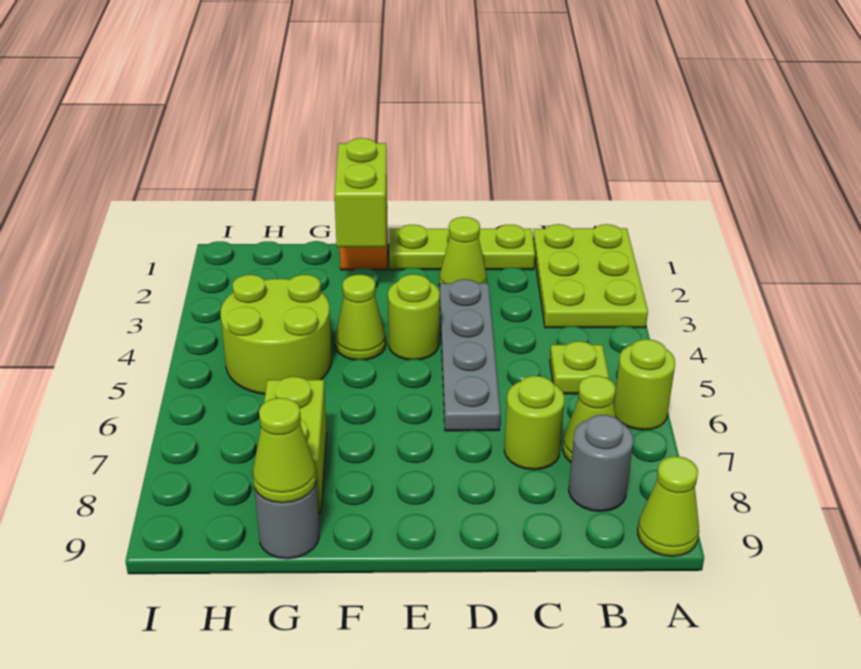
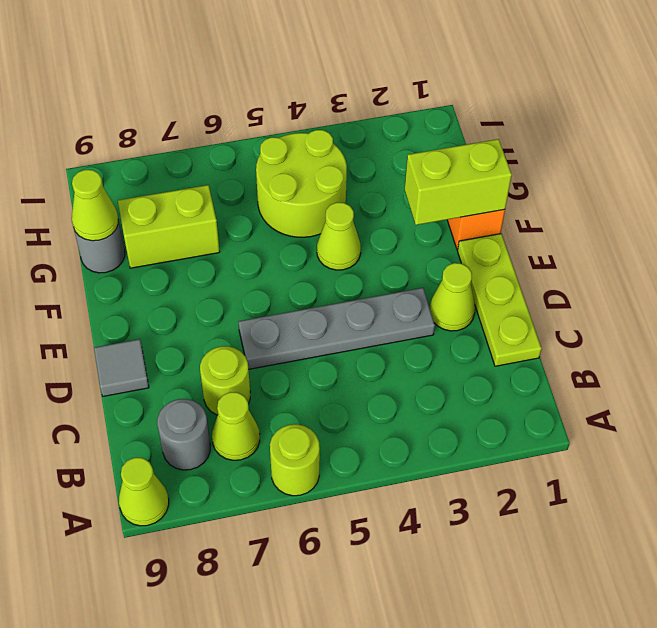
lime plate A1:B3 level 1 -> none
lime plate B5 level 1 -> none
none -> grey tile D9 level 1
lime round brick E4 level 1 -> none

